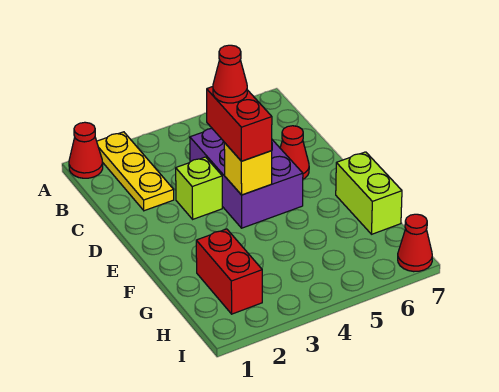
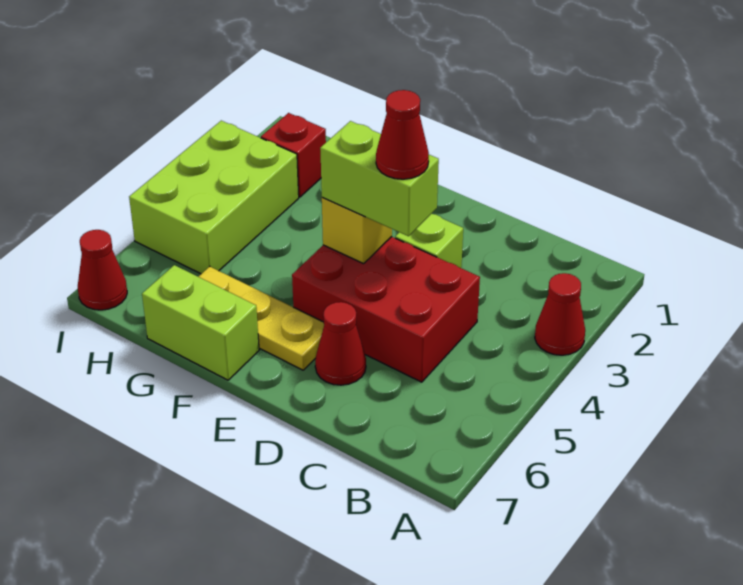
red cone A1 level 1 -> red cone A3 level 1
yellow plate A2:C2 level 1 -> yellow plate E6:G6 level 1
purple brick C4:E5 level 1 -> red brick C4:E5 level 1
red brick D4:E4 level 3 -> lime brick D4:E4 level 3
red brick G2:H2 level 1 -> red brick H2 level 1
none -> lime brick H3:I5 level 1

